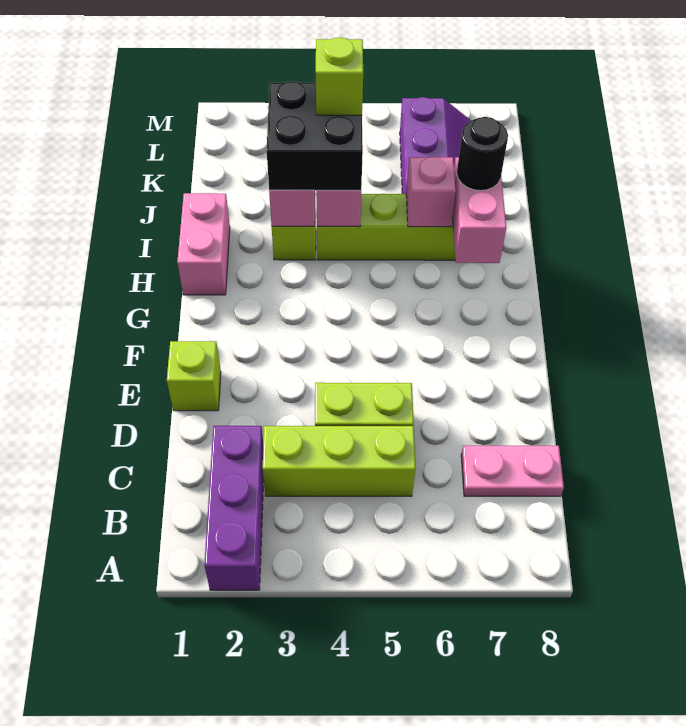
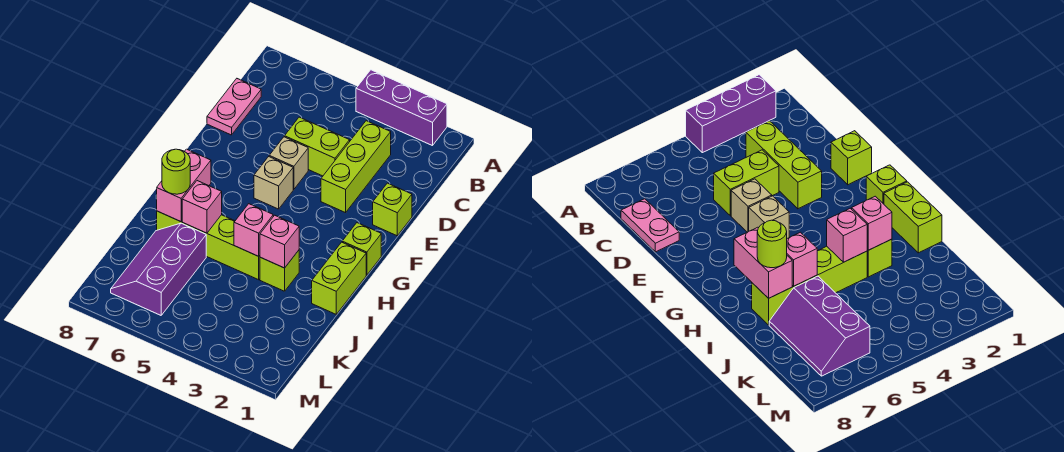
purple brick A2:C2 level 1 -> purple brick A2:A4 level 1
lime brick C3:C5 level 1 -> lime brick C3:E3 level 1
pink plate C7:C8 level 1 -> pink plate C8:D8 level 1
none -> tan brick E5 level 1
none -> tan brick F5 level 1
pink brick H1:I1 level 1 -> lime brick H1:I1 level 1
black brick I3:J4 level 3 -> none
black round brick I7 level 3 -> lime round brick I7 level 3
lime brick J4 level 4 -> lime brick G1 level 1

